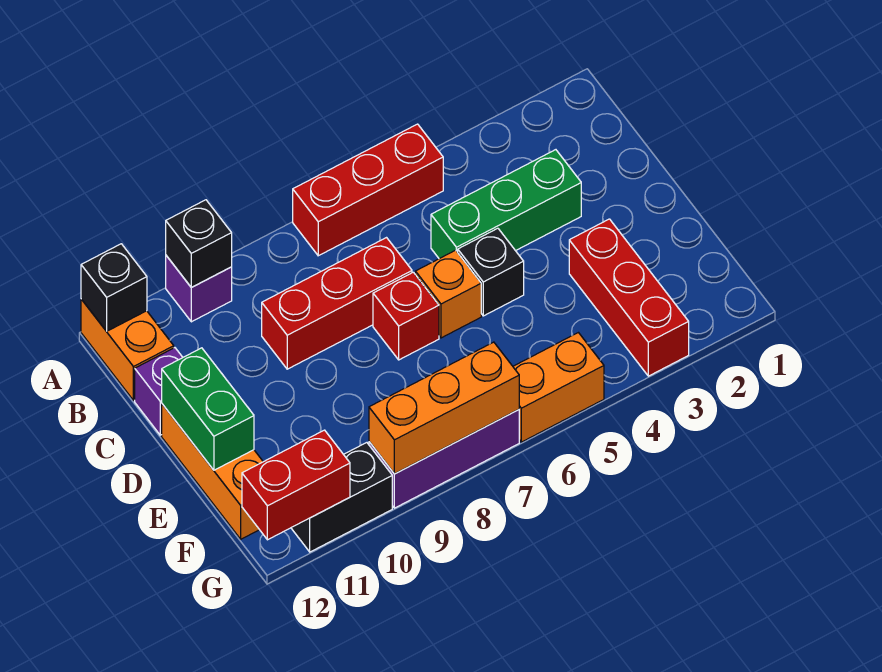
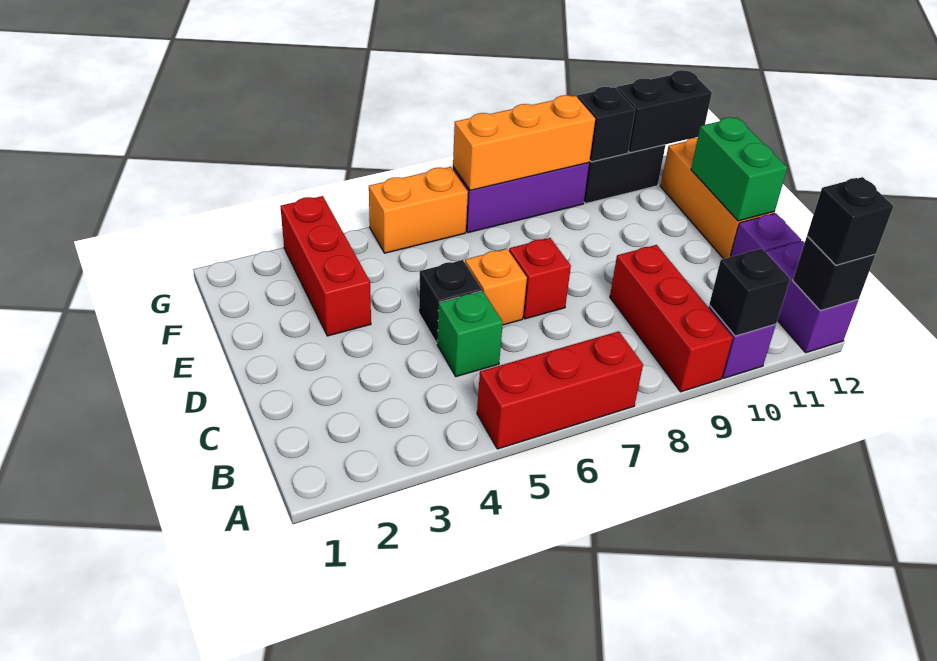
orange brick A12:B12 level 1 -> purple brick A12:B12 level 1
none -> black brick A12 level 3
green brick C3:C5 level 1 -> green brick C5 level 1
red brick C7:C9 level 1 -> red brick A9:C9 level 1
none -> black brick G10 level 2
red brick G11:G12 level 2 -> black brick G11:G12 level 2

